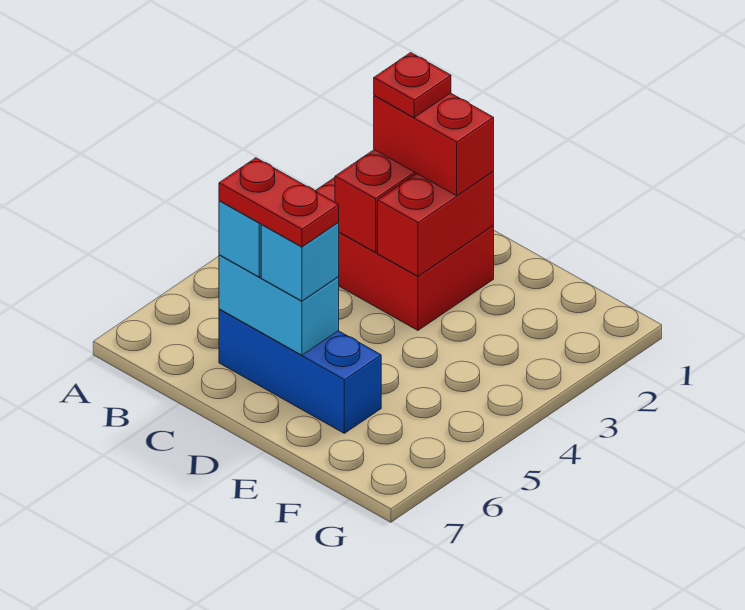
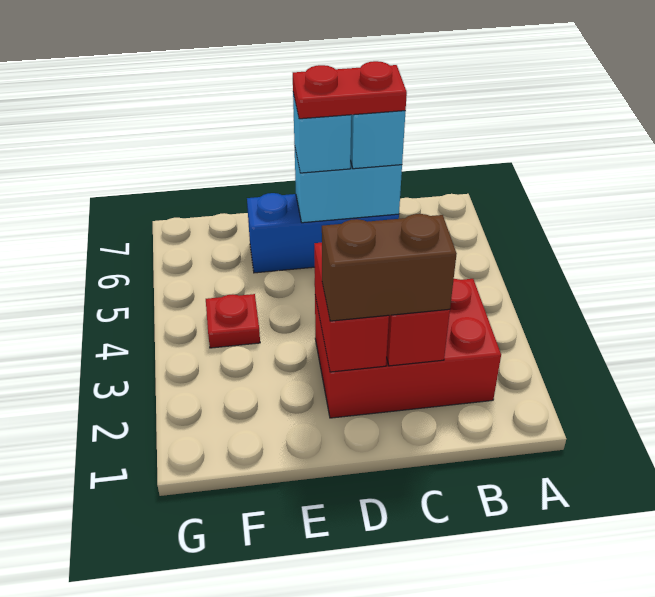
red brick C2:D2 level 3 -> brown brick C2:D2 level 3
red plate C2 level 4 -> red plate F4 level 1

